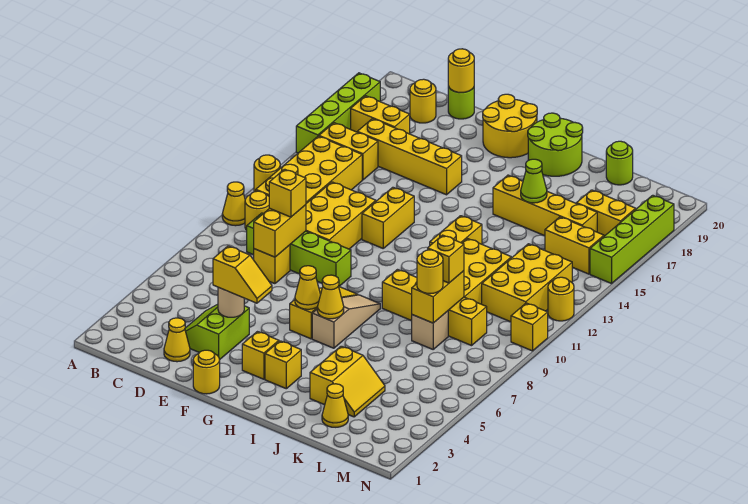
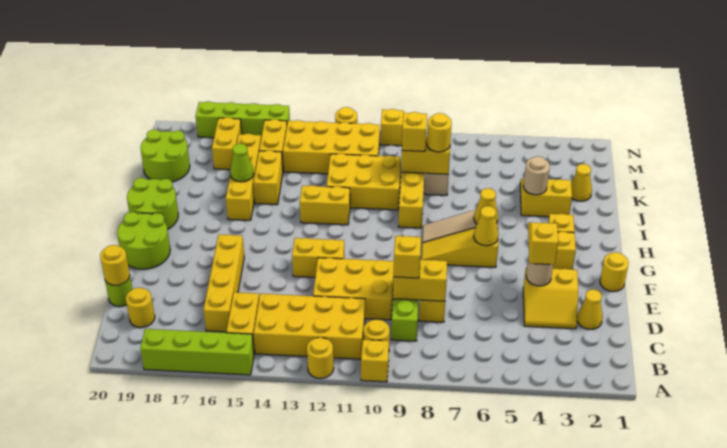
yellow cone A10 level 1 -> yellow brick A10 level 1
yellow brick B17:C17 level 1 -> yellow brick J15:K15 level 1
lime slope D3:E4 level 1 top E -> yellow slope D3:E4 level 1 top E
yellow round brick F19:G20 level 1 -> lime round brick F19:G20 level 1
none -> tan round brick J4 level 2
lime round brick K20 level 1 -> lime round brick K19:L20 level 1
yellow brick L11:M13 level 1 -> yellow brick L11:M14 level 1

